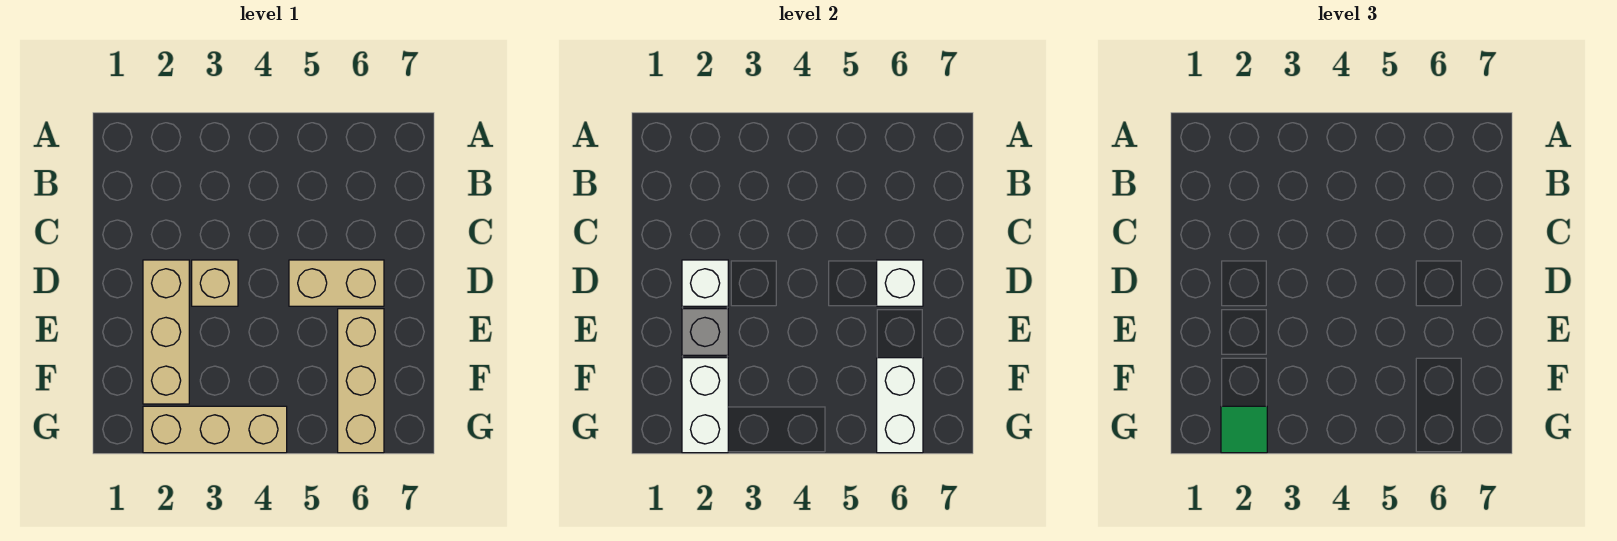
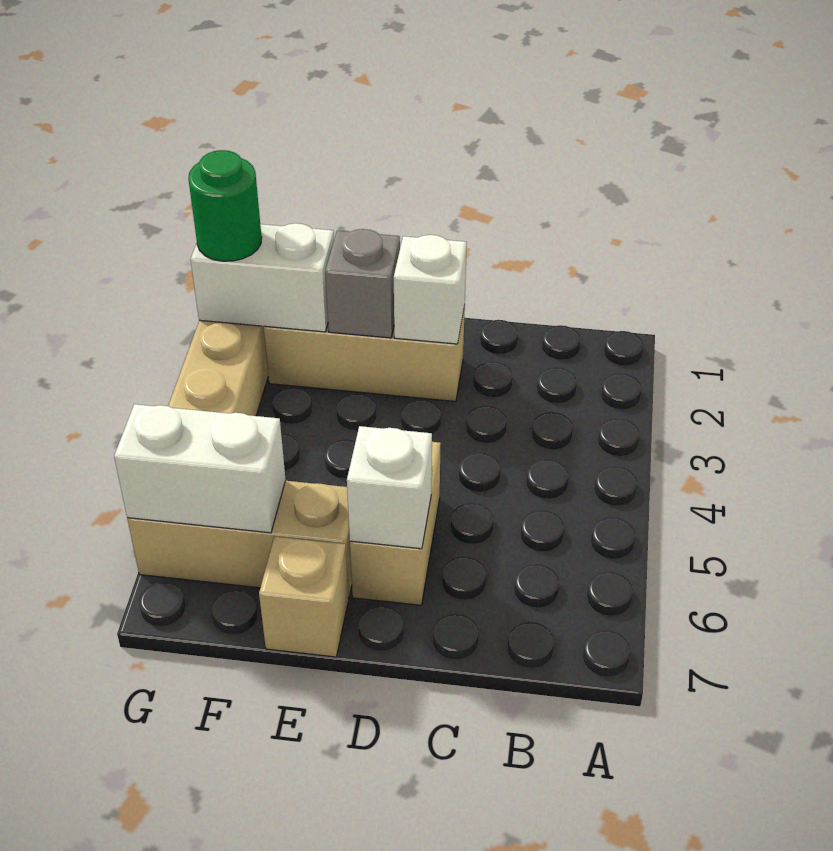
tan brick D3 level 1 -> tan brick E7 level 1
green tile G2 level 3 -> green round brick G2 level 3

